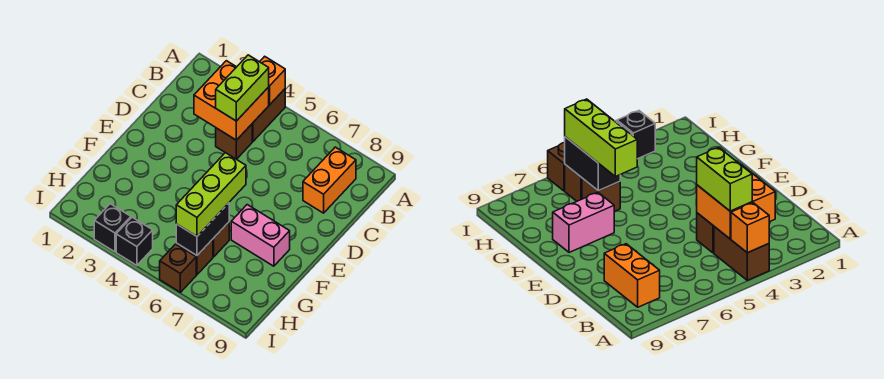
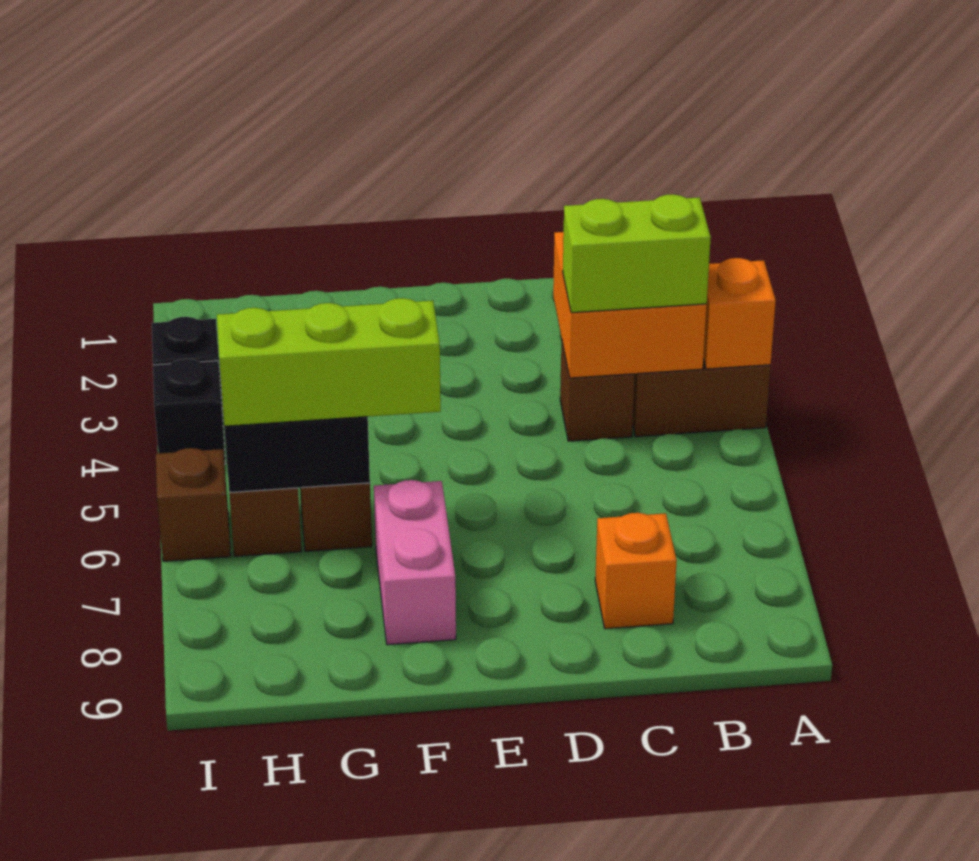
orange brick B8:C8 level 1 -> orange brick C8 level 1

